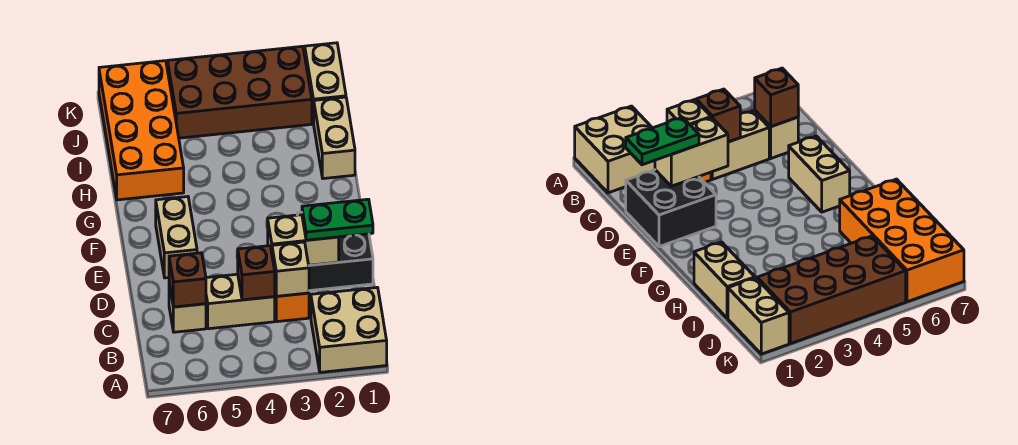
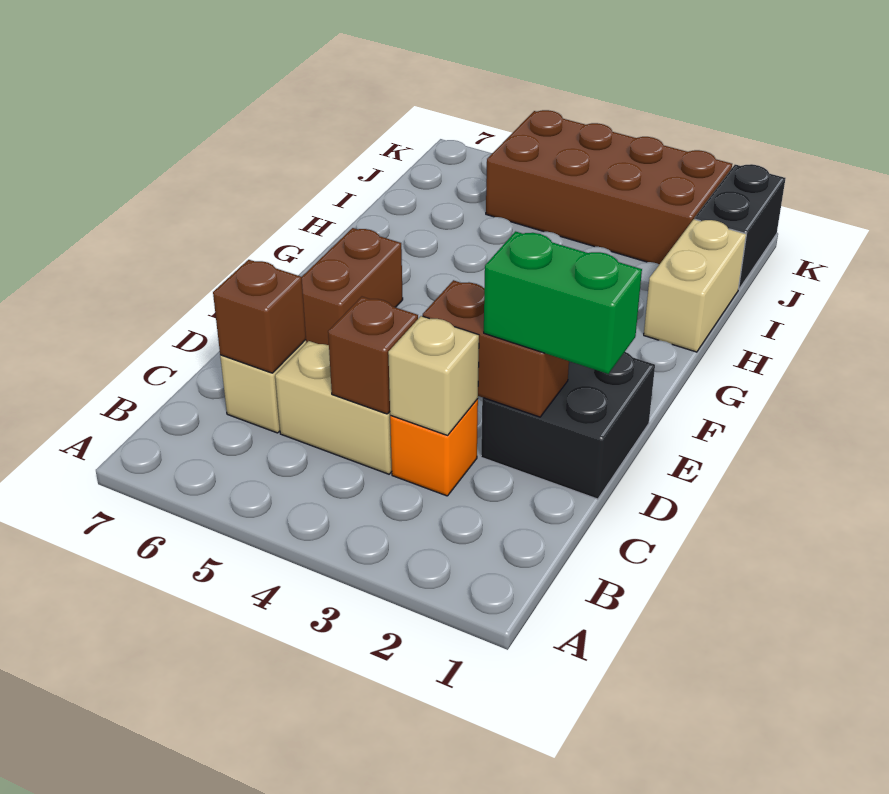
tan brick A1:B2 level 1 -> none
green plate D1:D2 level 3 -> green brick D1:D2 level 3
tan brick D2:D3 level 2 -> brown brick D2:D3 level 2
tan brick E6:F6 level 1 -> brown brick E6:F6 level 1
orange brick H6:K7 level 1 -> none
tan brick J1:K1 level 1 -> black brick J1:K1 level 1

